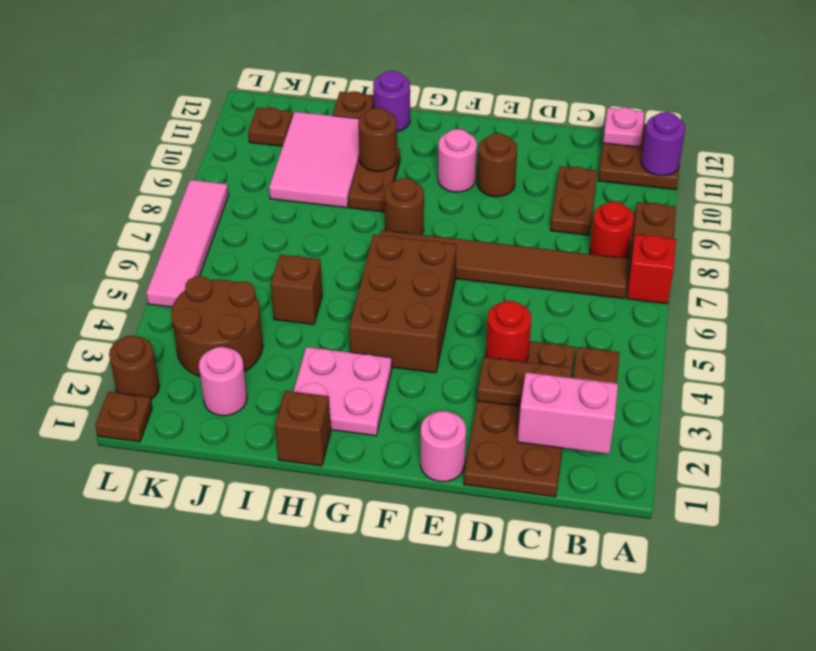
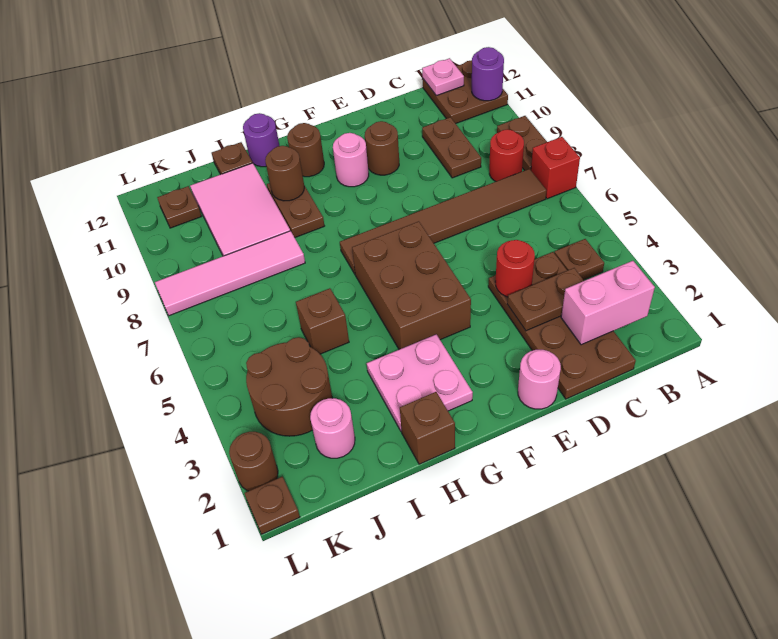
brown round brick G8 level 1 -> brown round brick G11 level 1
pink tile L5:L8 level 1 -> pink tile I8:L8 level 1

